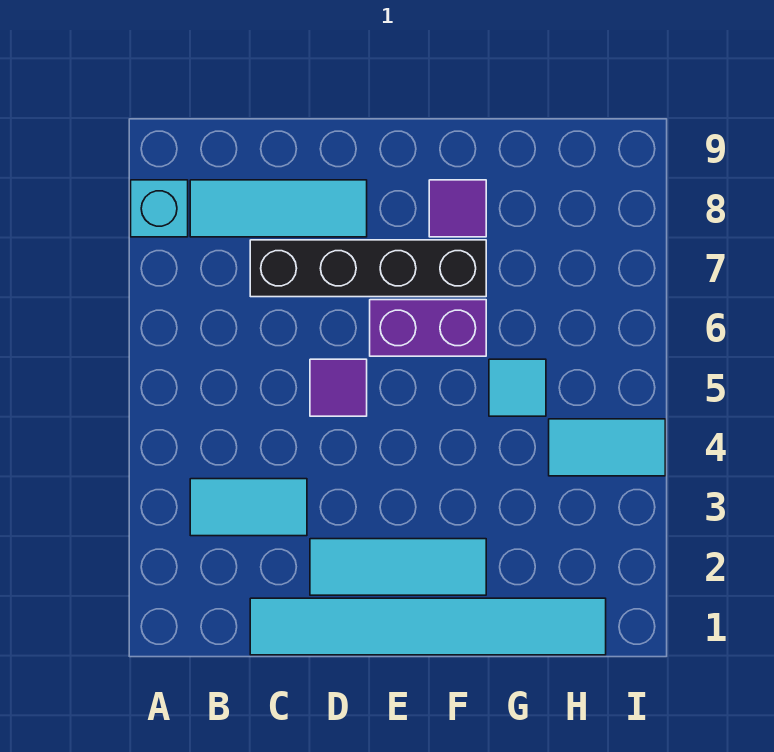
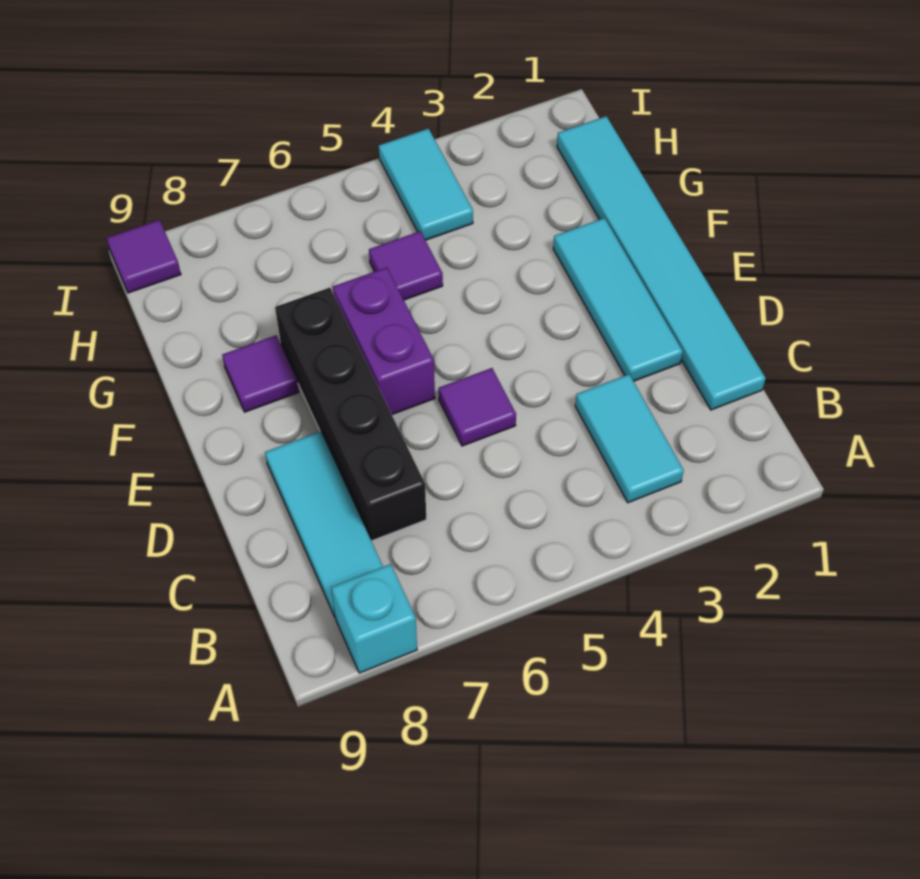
cyan tile G5 level 1 -> purple tile G5 level 1
none -> purple tile I9 level 1

